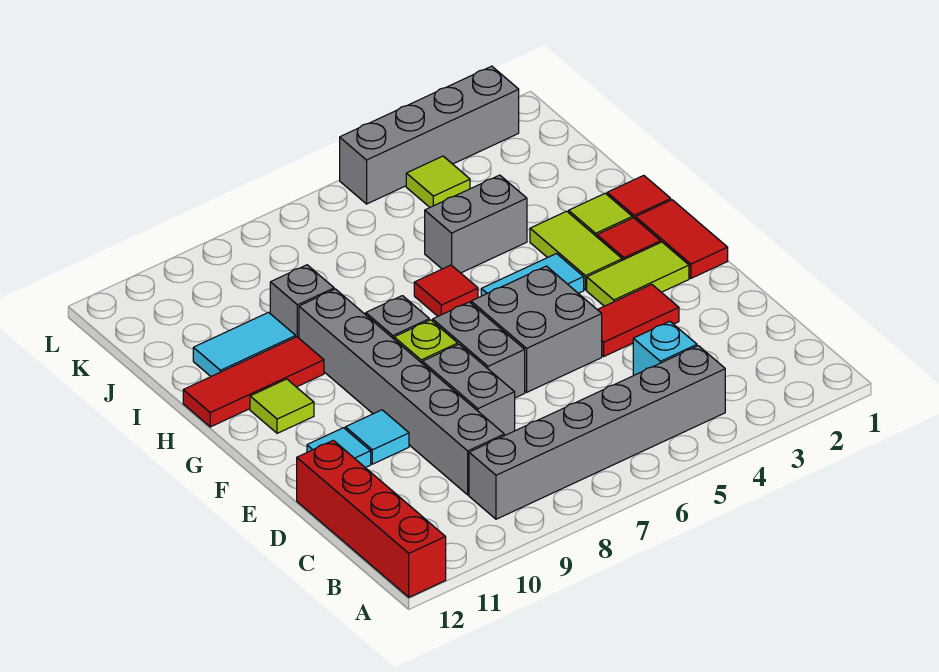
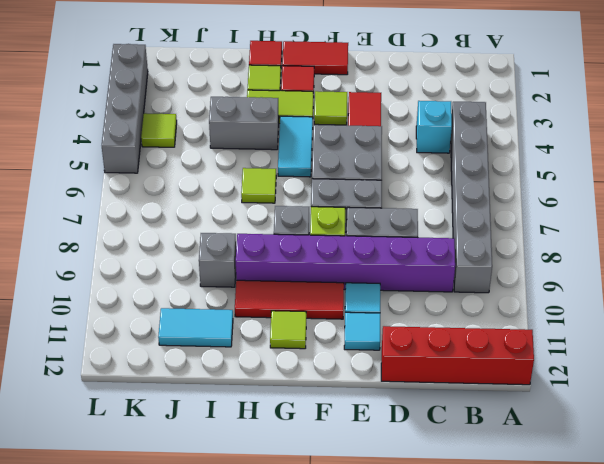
grey brick C9:H9 level 1 -> purple brick C9:H9 level 1
lime tile F2:F3 level 1 -> lime tile F3 level 1
red tile H6 level 1 -> lime tile H6 level 1
red tile H10:H12 level 1 -> red tile F10:H10 level 1
grey brick I4:I5 level 1 -> grey brick H4:I4 level 1
cyan tile I10:I11 level 1 -> cyan tile I11:J11 level 1

